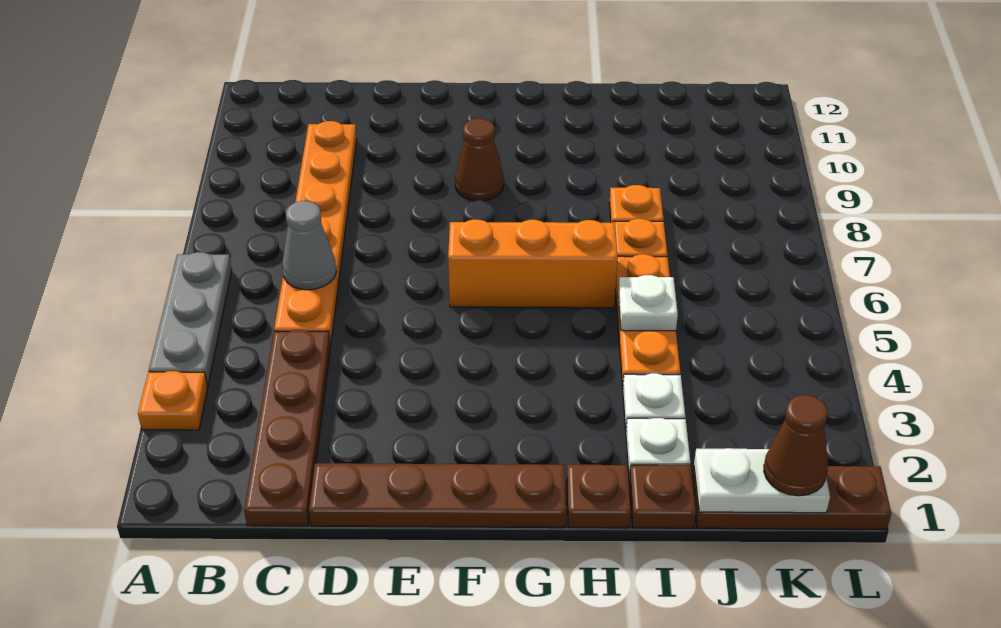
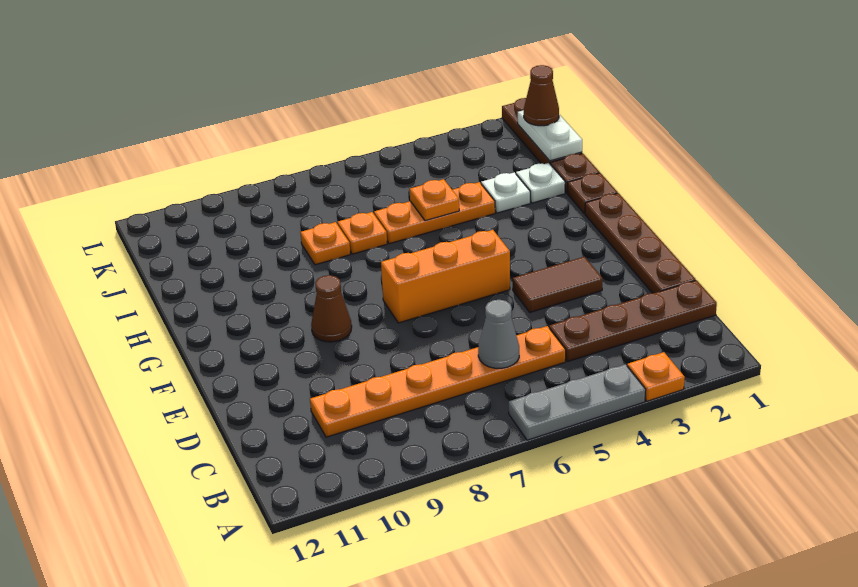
none -> brown tile E3:E4 level 1
orange brick F6:H6 level 1 -> orange brick F5:F7 level 1
white plate I5 level 2 -> orange plate I5 level 2

